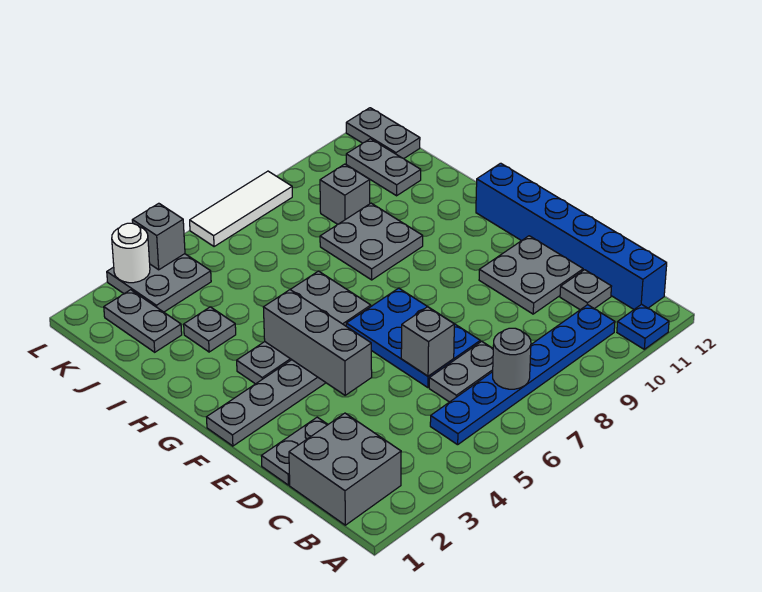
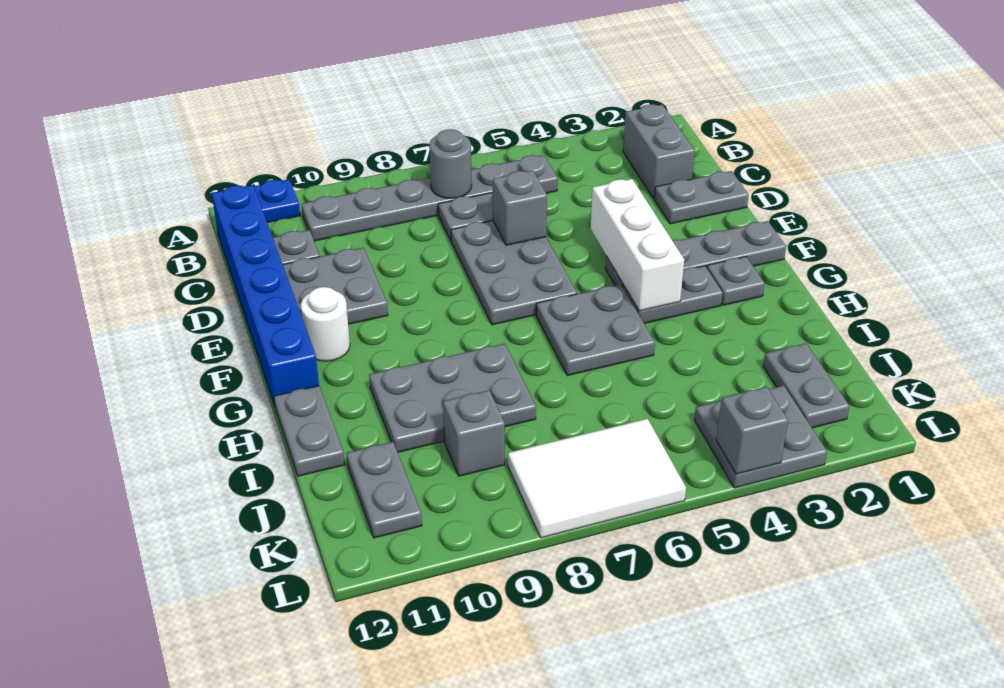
grey brick B1:C2 level 1 -> grey brick B2:C2 level 1
blue plate B5:B10 level 1 -> grey plate B5:B10 level 1
blue plate D6:F7 level 1 -> grey plate D6:F7 level 1
grey brick E4:G4 level 2 -> white brick E4:G4 level 2
grey plate H8:I9 level 1 -> grey plate H8:I10 level 1
grey plate I3 level 1 -> grey plate G2 level 1
grey plate K12:L12 level 1 -> grey plate H12:I12 level 1
white round brick L3 level 2 -> white round brick F11 level 1
white tile L6:L8 level 1 -> white tile K6:L8 level 1

